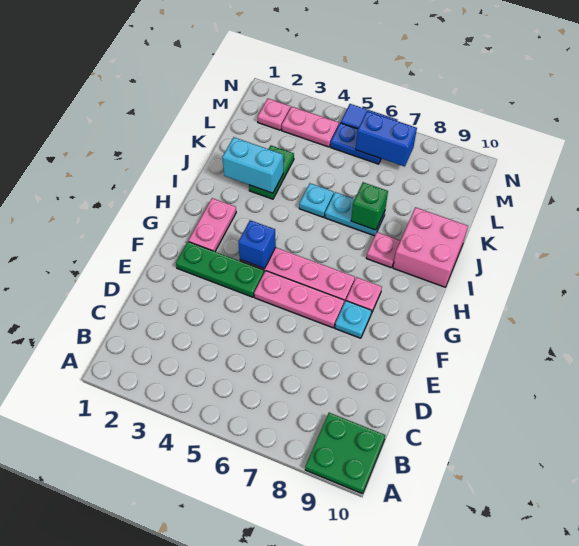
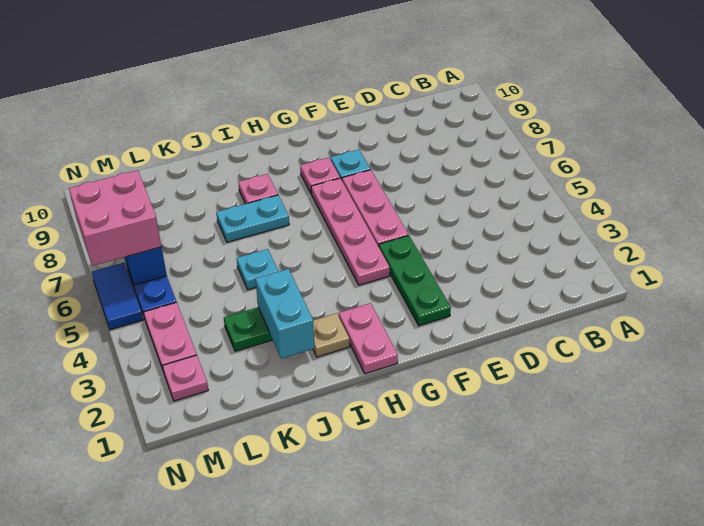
green plate A9:B10 level 1 -> none
pink plate G2:H2 level 1 -> pink plate H1:H2 level 1
blue brick G4 level 2 -> none
none -> tan plate I2 level 1
pink brick I9:J10 level 1 -> pink brick M6:N7 level 3
cyan plate J6:J7 level 1 -> cyan plate I7:J7 level 1
green brick J7 level 2 -> none

